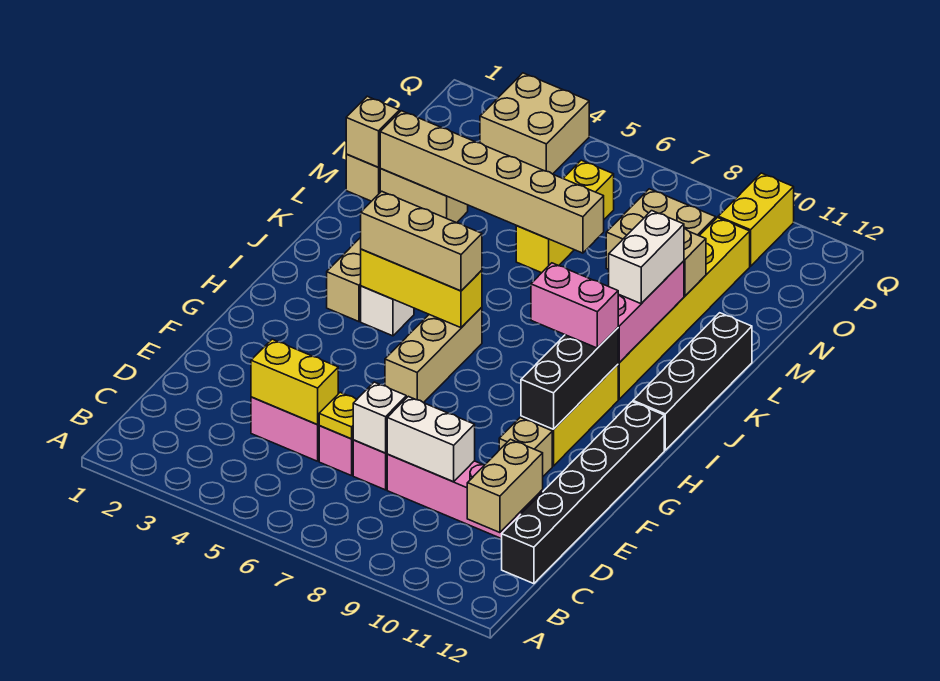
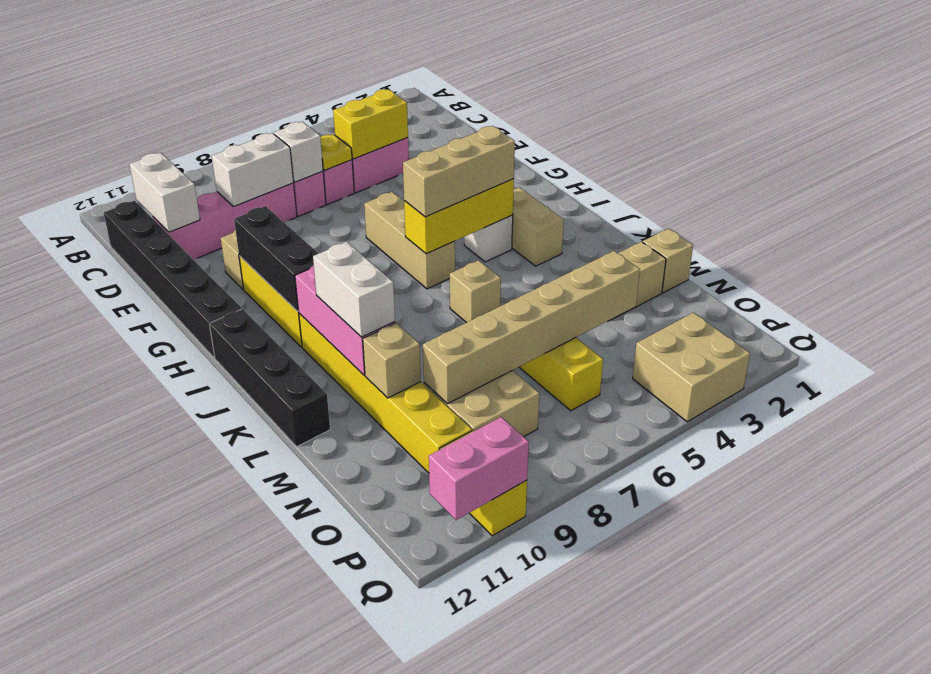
tan brick C11:D11 level 2 -> white brick C11:D11 level 2
pink brick I9:I10 level 3 -> pink brick Q10:Q11 level 2
tan brick M1 level 2 -> tan brick K6 level 1
tan brick M2:M7 level 2 -> tan brick N4:N9 level 2

